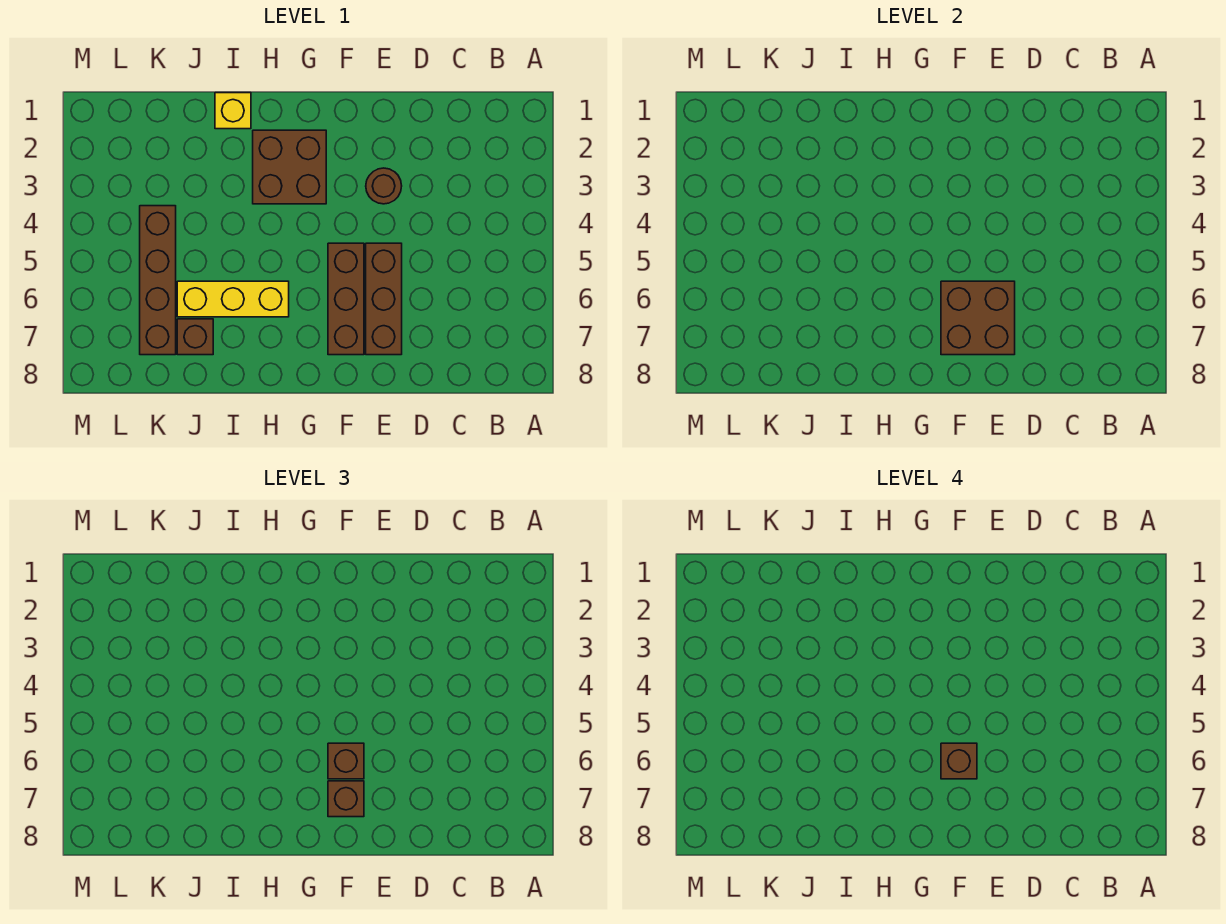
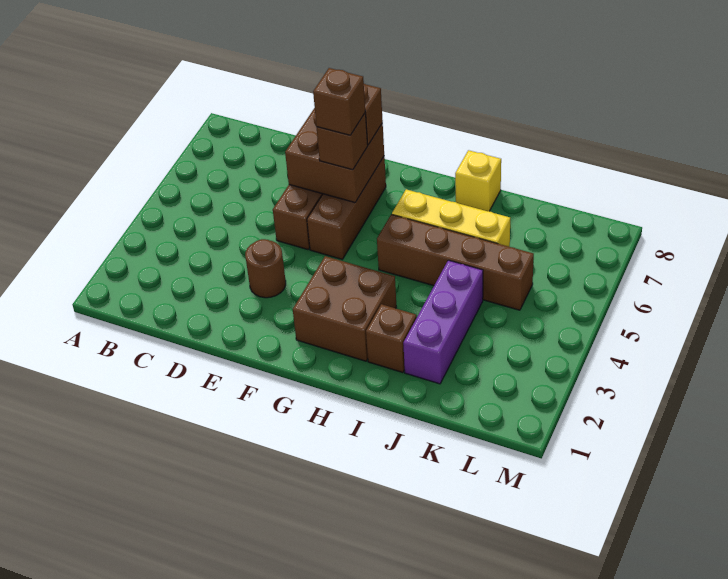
yellow brick I1 level 1 -> yellow brick I8 level 1
none -> purple brick J2:J4 level 1
brown brick J7 level 1 -> brown brick I2 level 1
brown brick K4:K7 level 1 -> brown brick H5:K5 level 1

